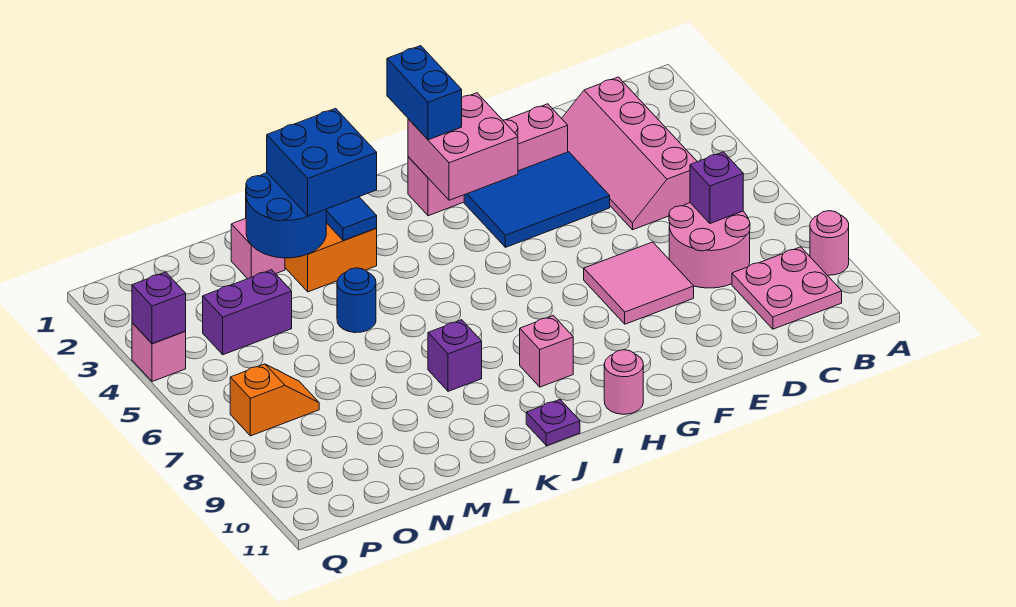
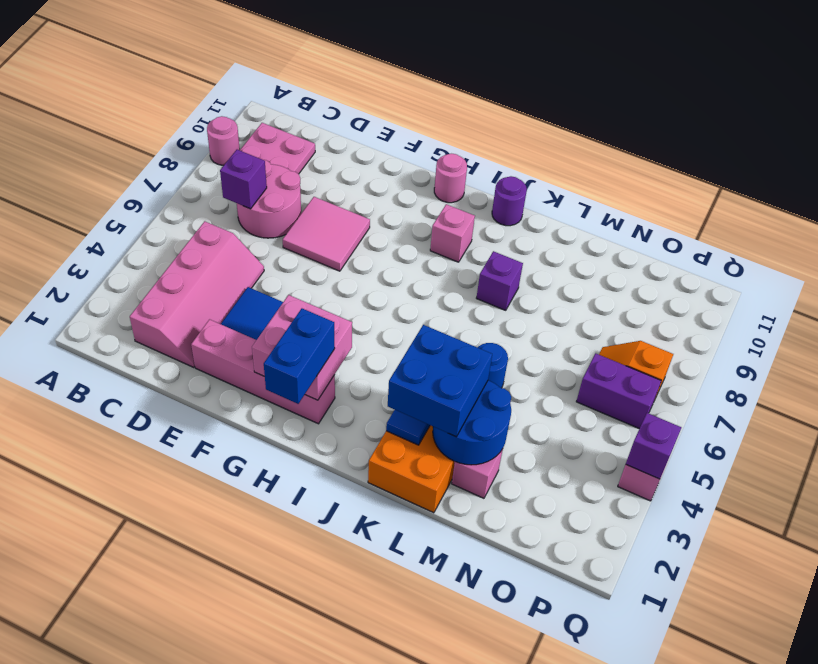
purple plate J11 level 1 -> purple round brick J11 level 1
purple brick N4:O4 level 1 -> purple brick O6:P6 level 1

